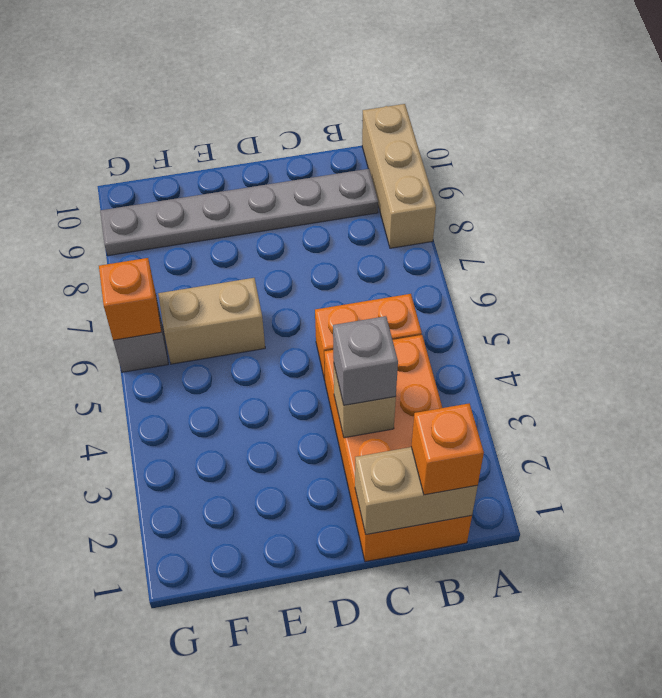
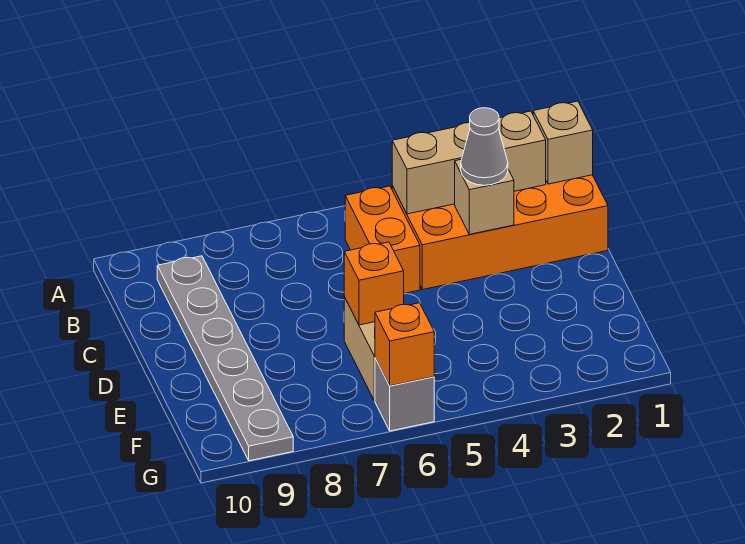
tan brick A8:A10 level 1 -> tan brick B2:B4 level 2
tan brick B1:C1 level 2 -> tan brick B1 level 2
orange brick B1 level 3 -> orange brick E6 level 2
grey brick C3 level 3 -> grey cone C3 level 3

